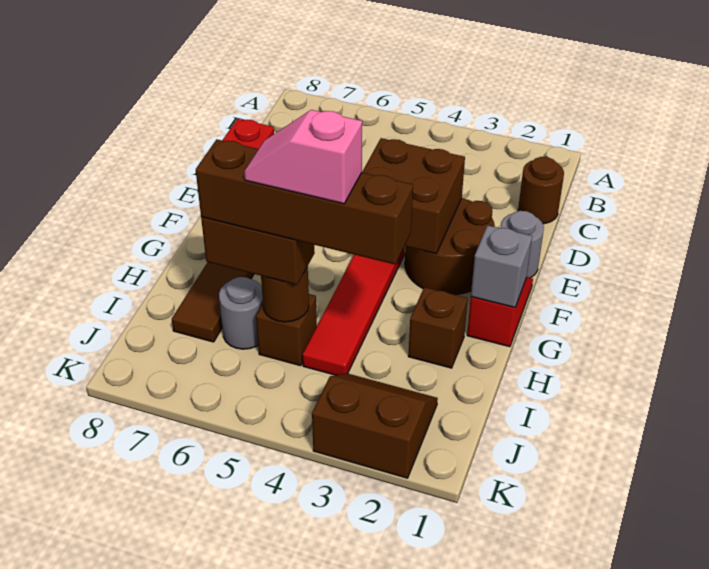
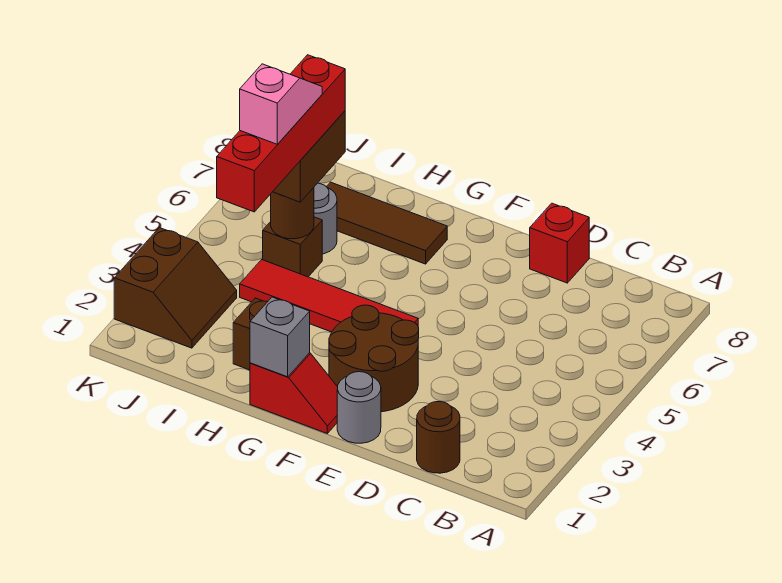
brown brick E3:F4 level 2 -> none
brown brick I3:I6 level 4 -> red brick I3:I6 level 4

